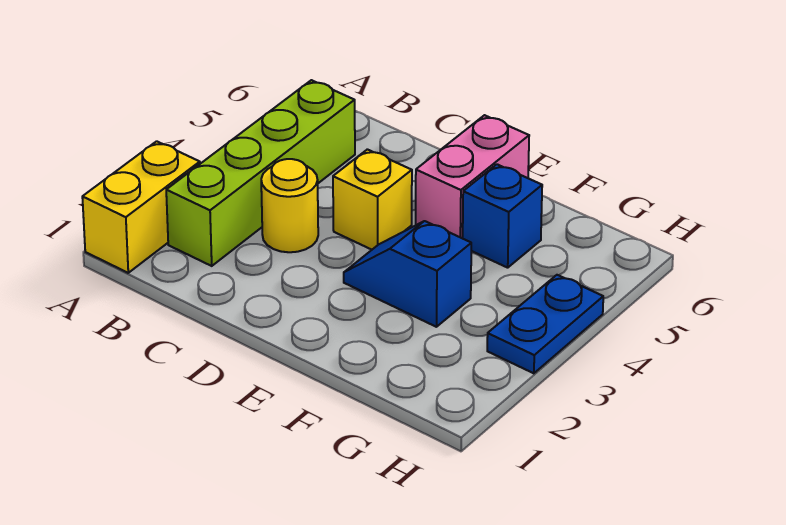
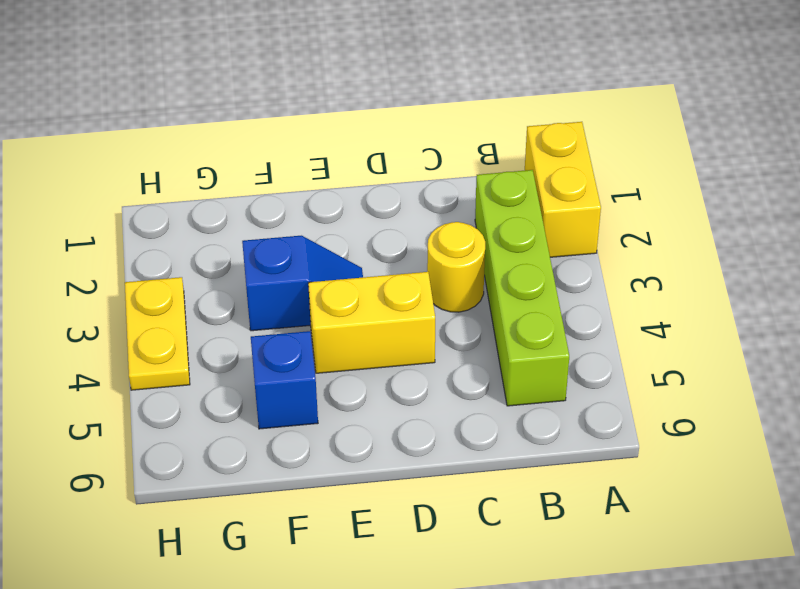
yellow brick D4 level 1 -> yellow brick D4:E4 level 1
pink brick E5:E6 level 1 -> none
blue plate H3:H4 level 1 -> yellow plate H3:H4 level 1

